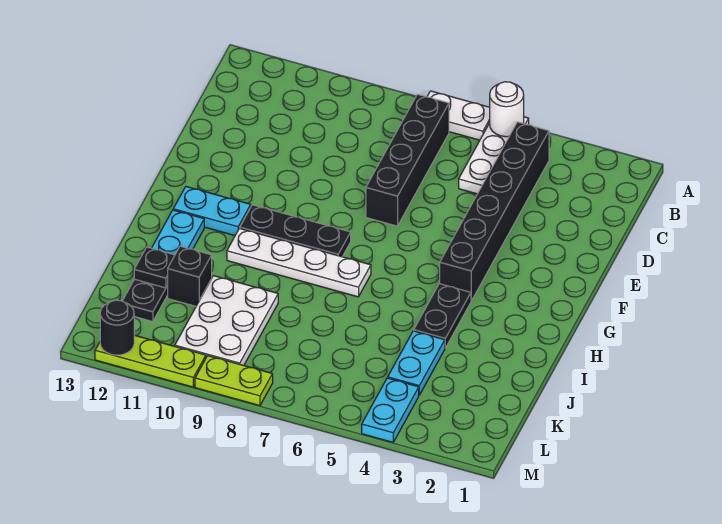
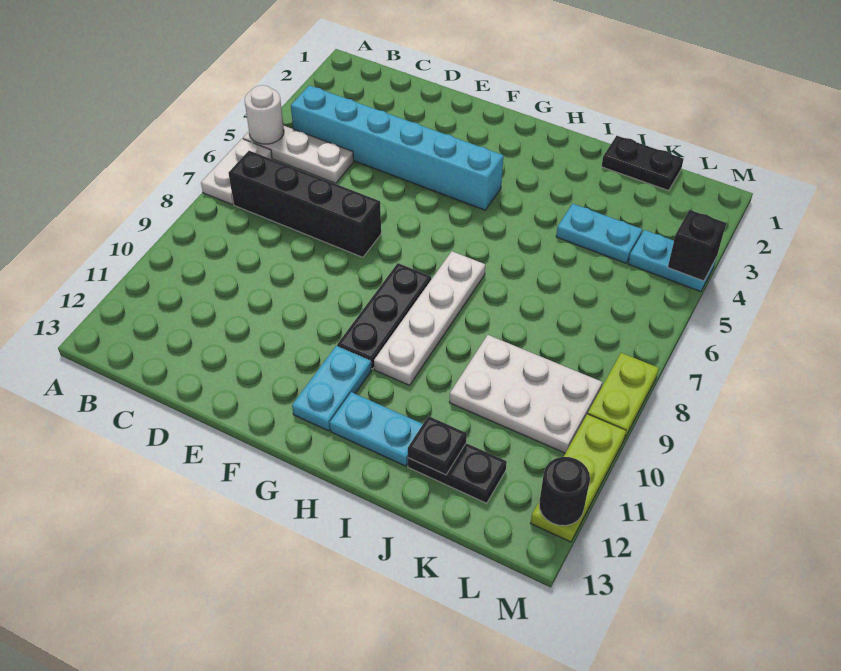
black brick B4:G4 level 1 -> cyan brick B4:G4 level 1
black plate H4:I4 level 1 -> black plate J1:K1 level 1
black brick J11 level 1 -> black brick M4 level 2

